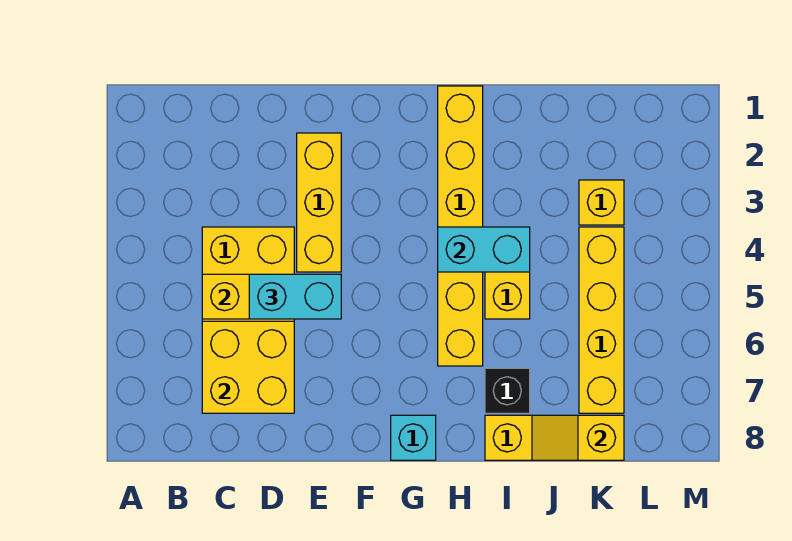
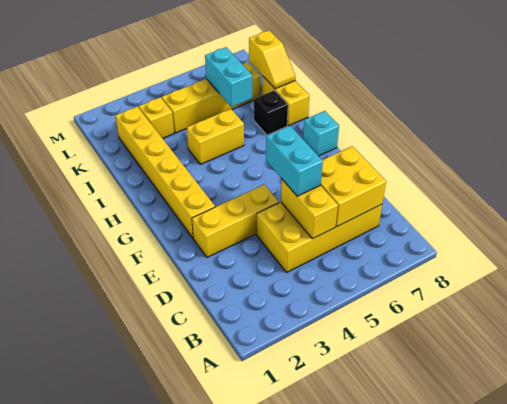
yellow brick H1:H6 level 1 -> yellow brick F2:K2 level 1
cyan brick H4:I4 level 2 -> cyan brick J6:K6 level 2

